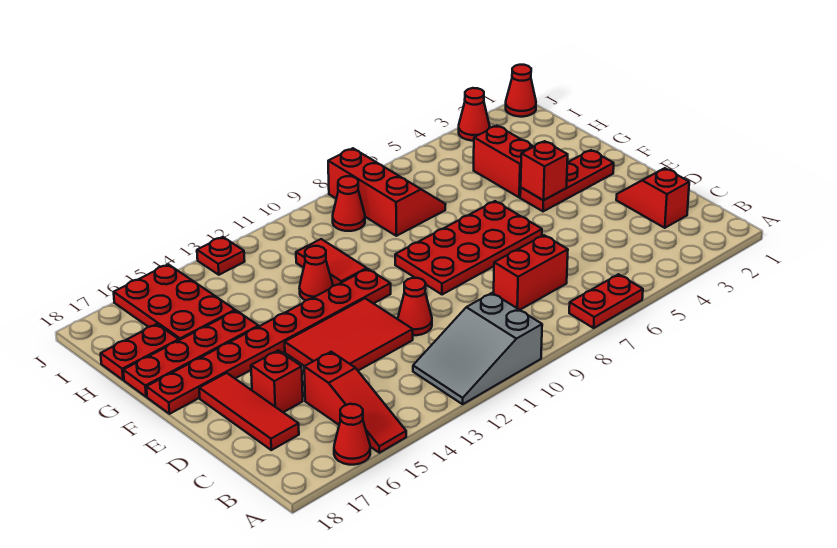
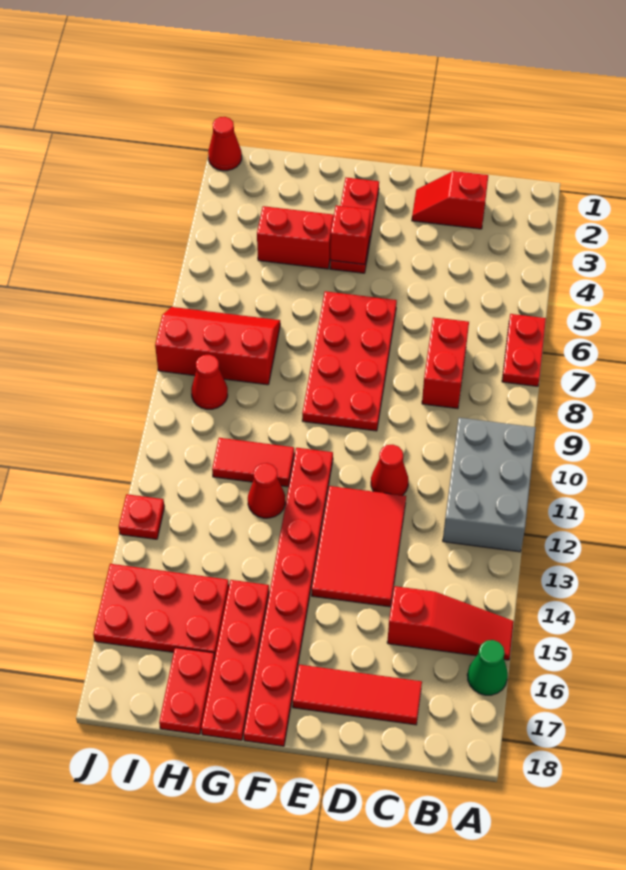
grey slope A10:B12 level 1 top 10 -> grey brick A10:B12 level 1
red cone A16 level 1 -> green cone A16 level 1
red brick D16 level 1 -> none
red cone J3 level 1 -> none

